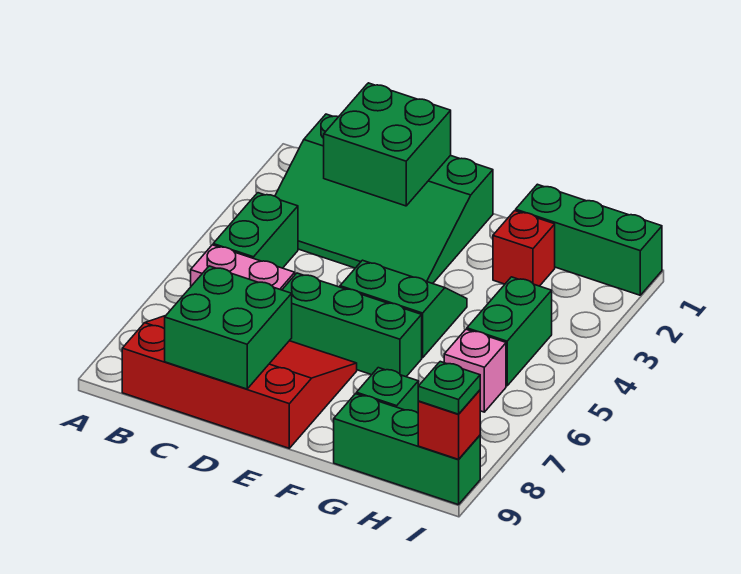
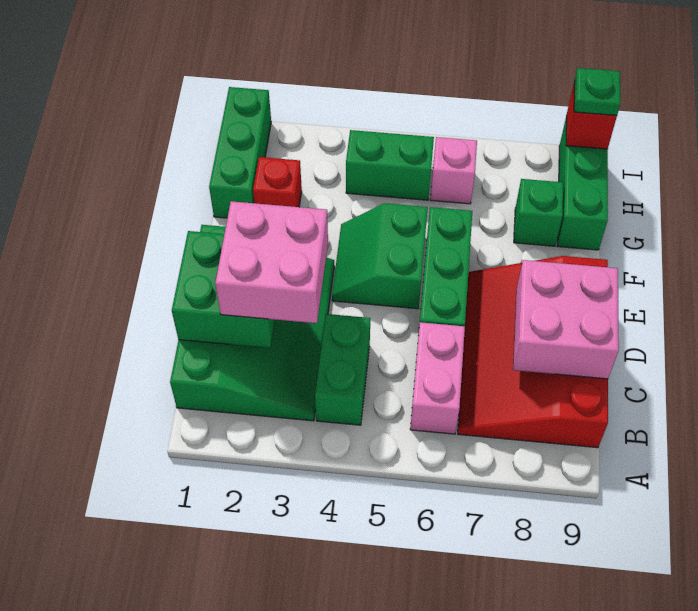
green brick B4:B5 level 1 -> green brick B4:C4 level 1
none -> pink brick C2:D3 level 3
green brick C8:D9 level 2 -> pink brick C8:D9 level 2

